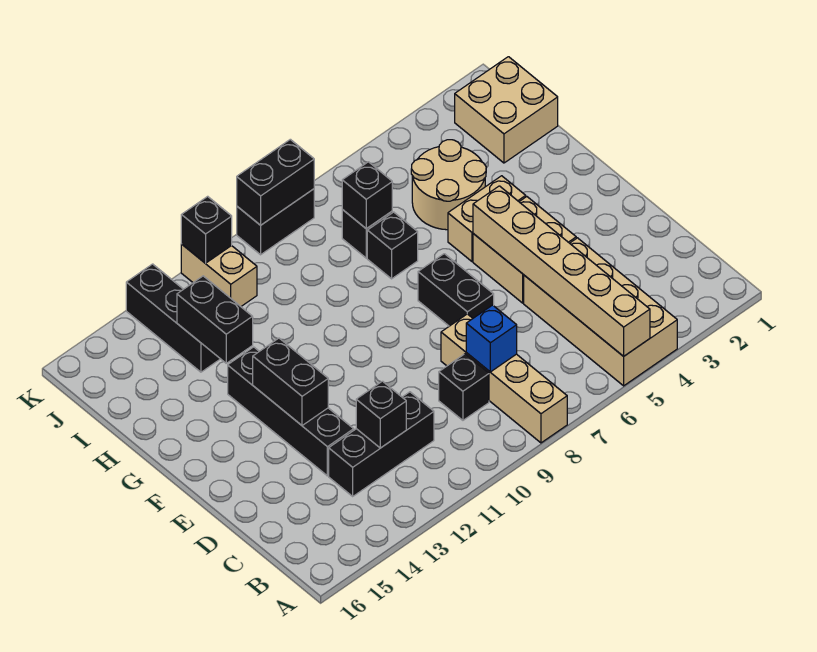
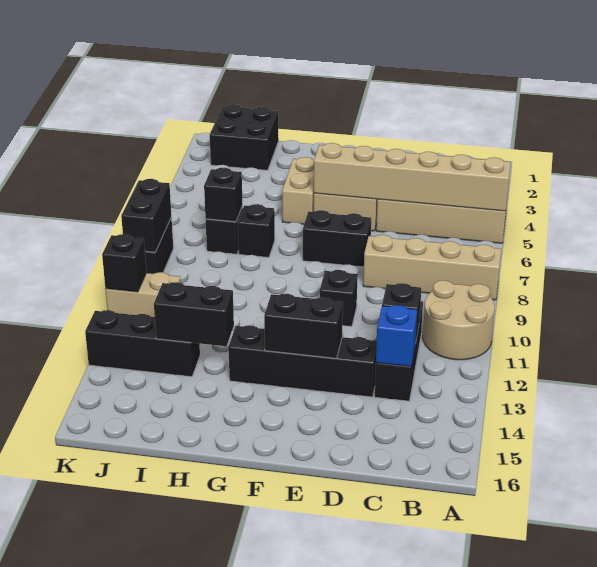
blue brick C8 level 2 -> blue brick C13 level 2
black brick C9 level 1 -> black brick E10 level 1
tan round brick H4:I5 level 1 -> tan round brick A10:B11 level 1
tan brick I1:J2 level 1 -> black brick I1:J2 level 1

